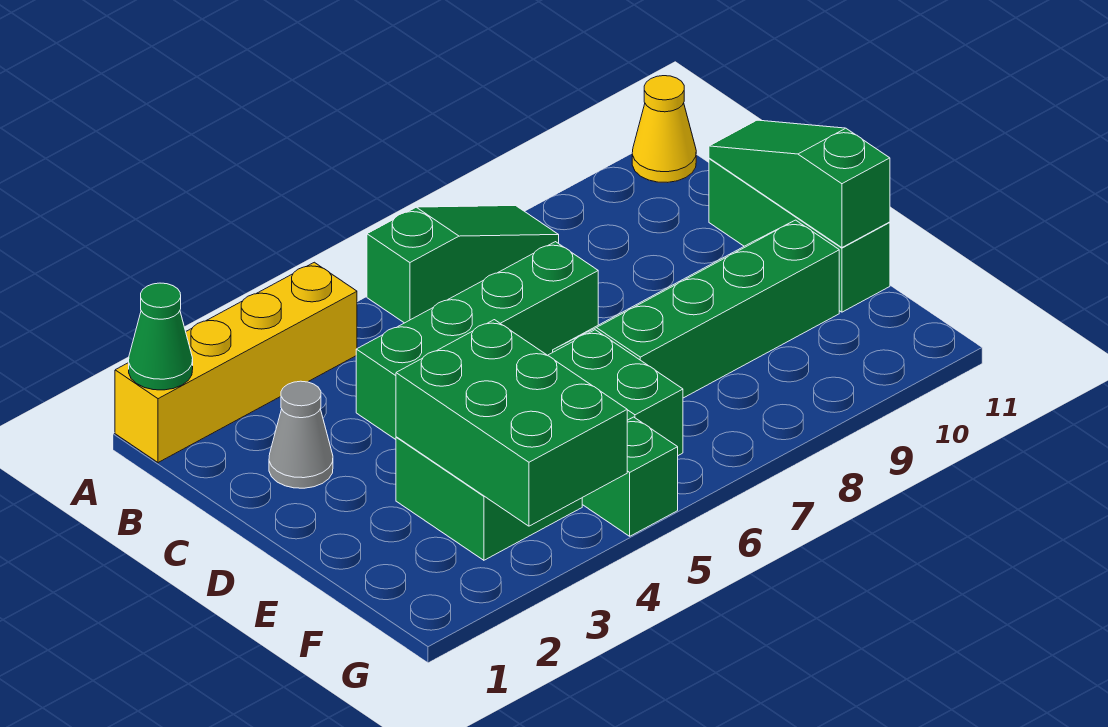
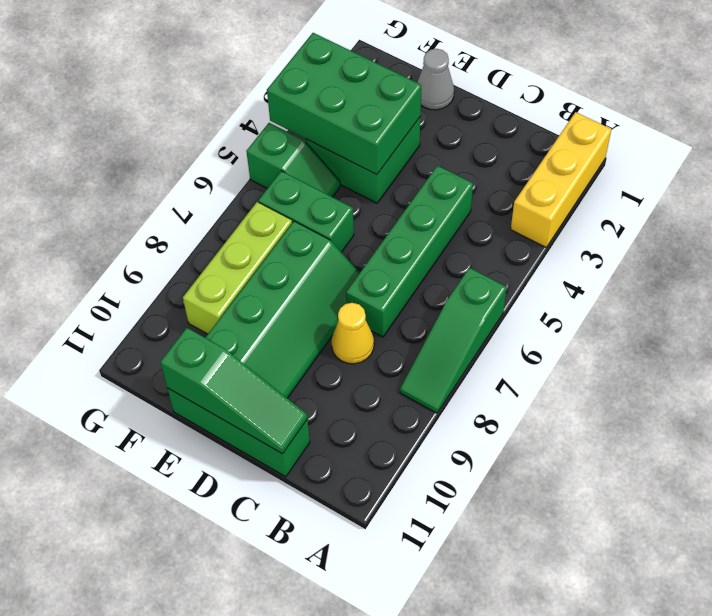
yellow brick A1:A4 level 1 -> yellow brick A1:A3 level 1
green cone A1 level 2 -> none
yellow cone A11 level 1 -> yellow cone C8 level 1
grey cone C2 level 1 -> grey cone E1 level 1
none -> lime brick F7:F9 level 1

